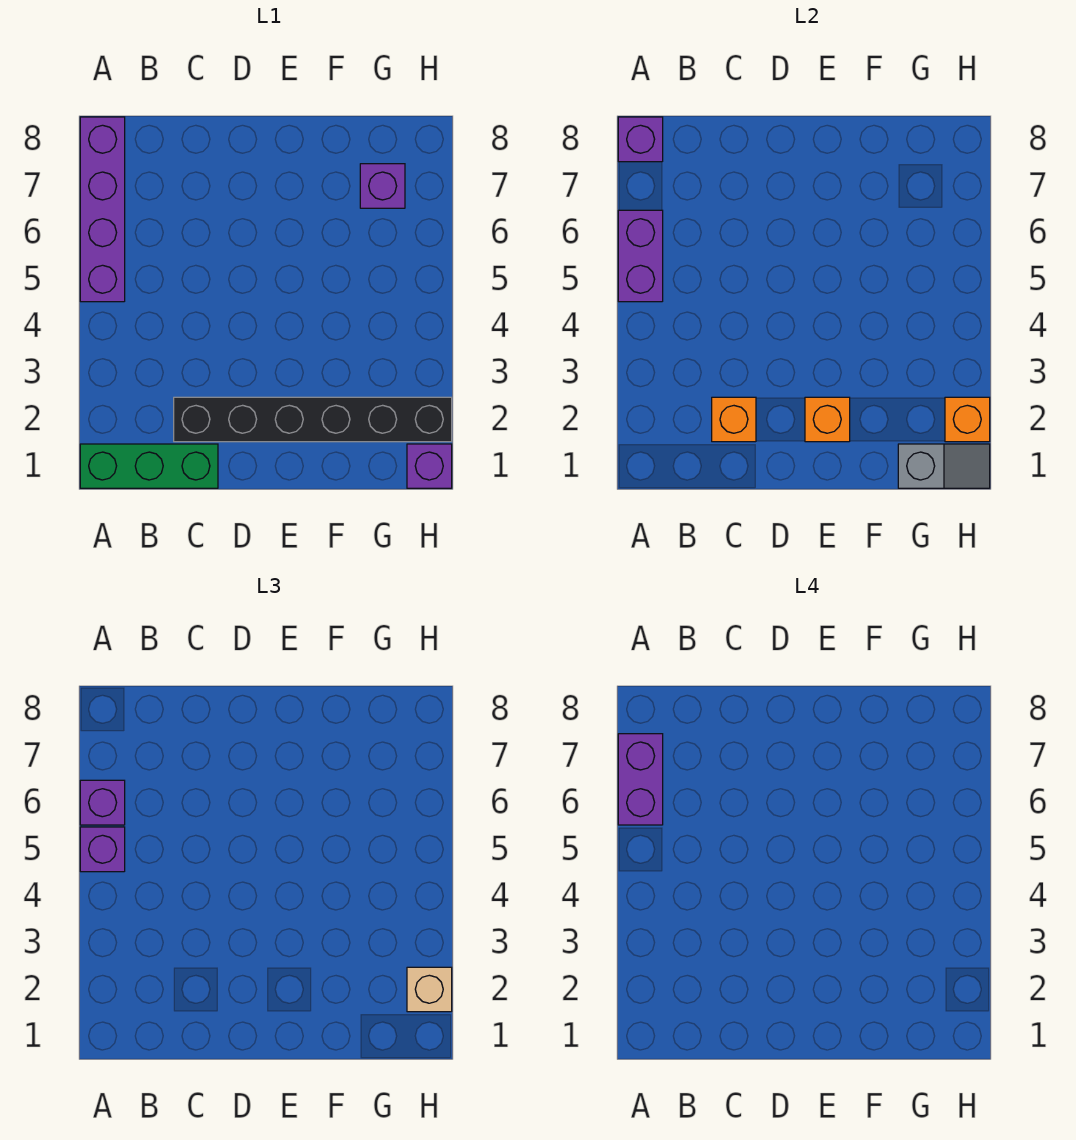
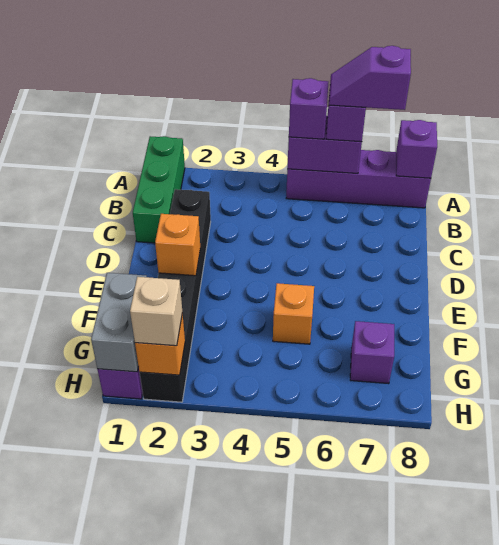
purple brick A6:A7 level 4 -> purple slope A6:A7 level 4 top 7
orange brick C2 level 2 -> orange brick F5 level 1
grey slope G1:H1 level 2 top G -> grey brick G1:H1 level 2

